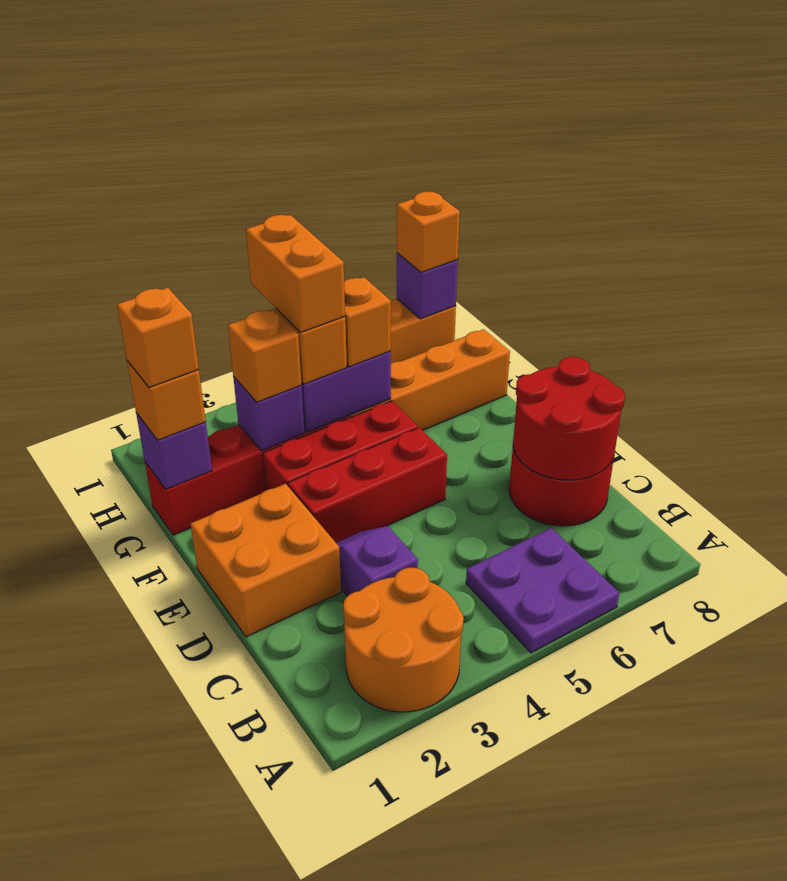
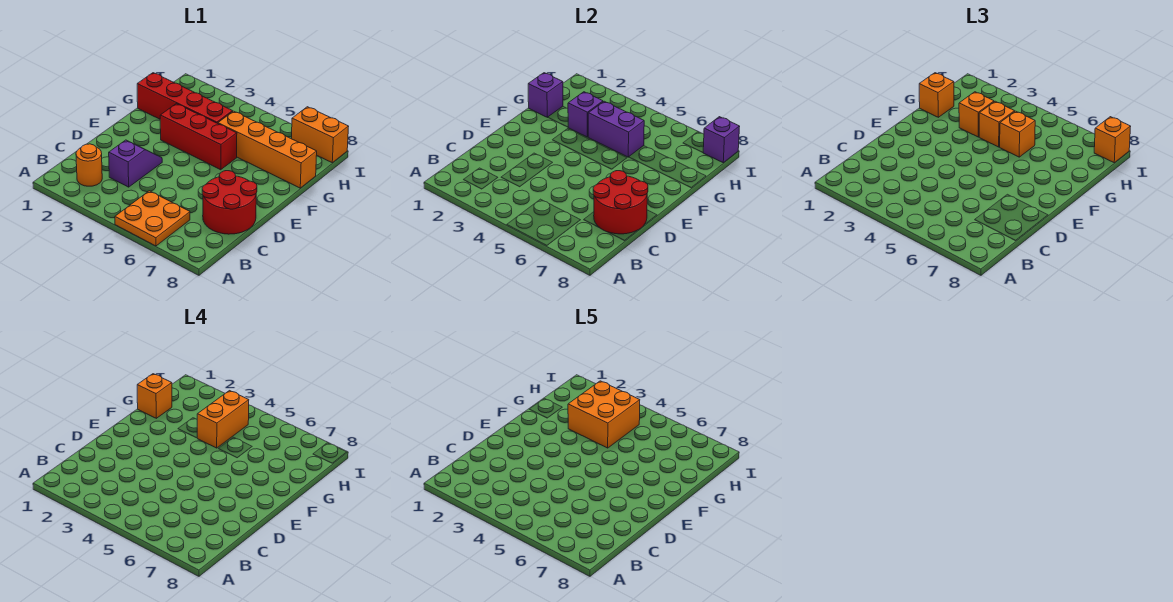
orange round brick A2:B3 level 1 -> orange round brick B2 level 1
purple plate A5:B6 level 1 -> orange plate A5:B6 level 1
orange brick D1:E2 level 1 -> orange brick G3:H4 level 5
red brick E3:E5 level 1 -> none

